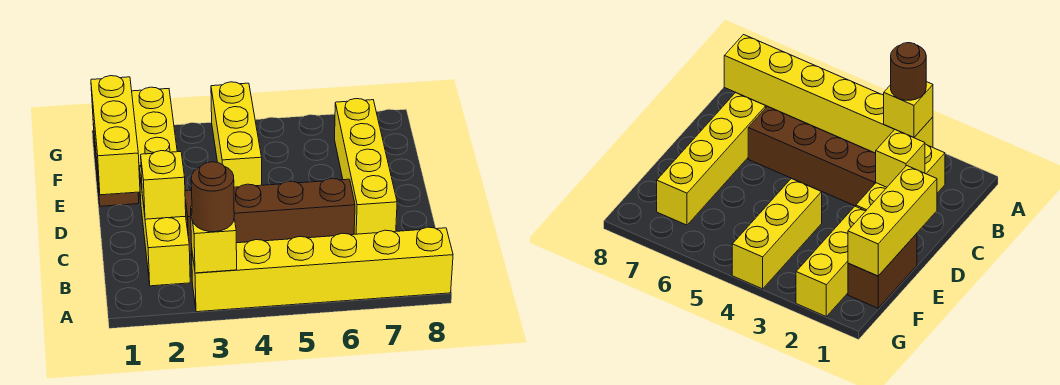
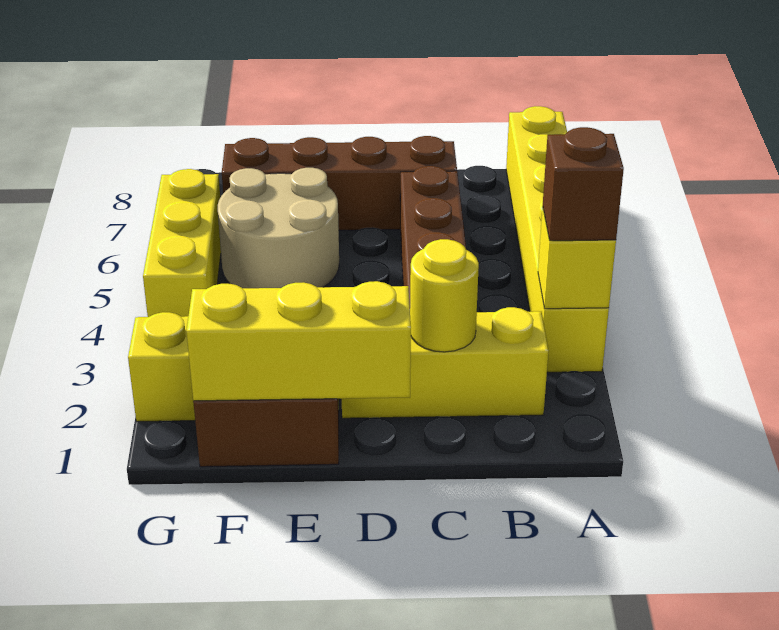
brown round brick A3 level 3 -> brown brick A3 level 3
yellow brick C2 level 2 -> yellow round brick C2 level 2
yellow brick C7:F7 level 1 -> brown brick C7:F7 level 1
yellow brick E4:G4 level 1 -> yellow brick G4:G6 level 1
none -> tan round brick E5:F6 level 1

